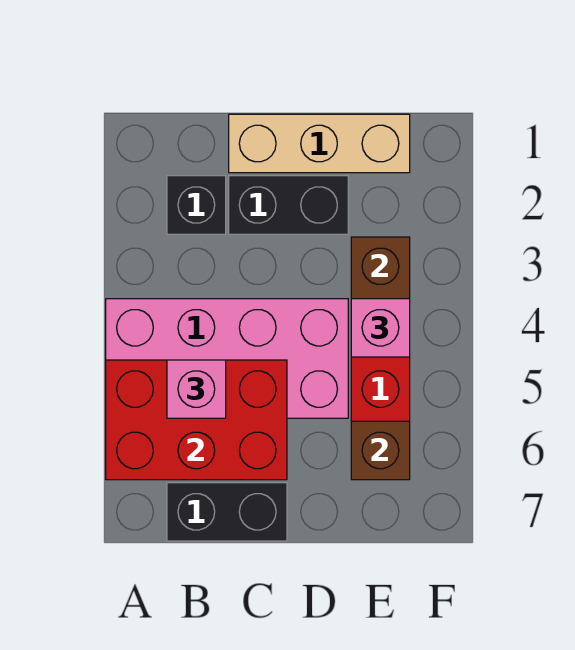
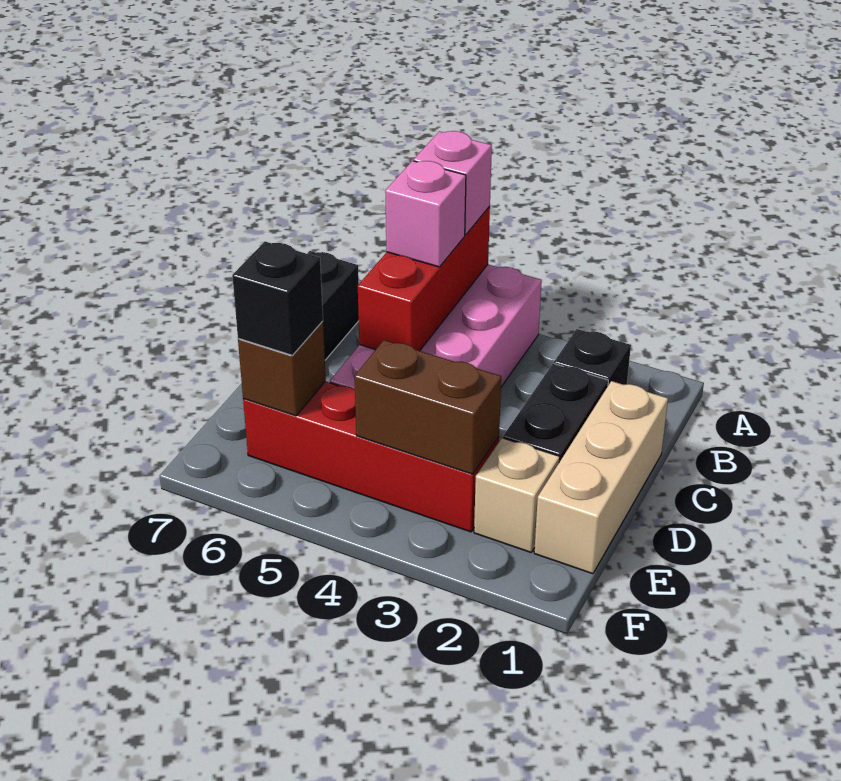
red brick A5:C6 level 2 -> red brick A5:C5 level 2
none -> tan brick E2 level 1
pink brick E4 level 3 -> pink brick A5 level 3
none -> black brick E6 level 3

